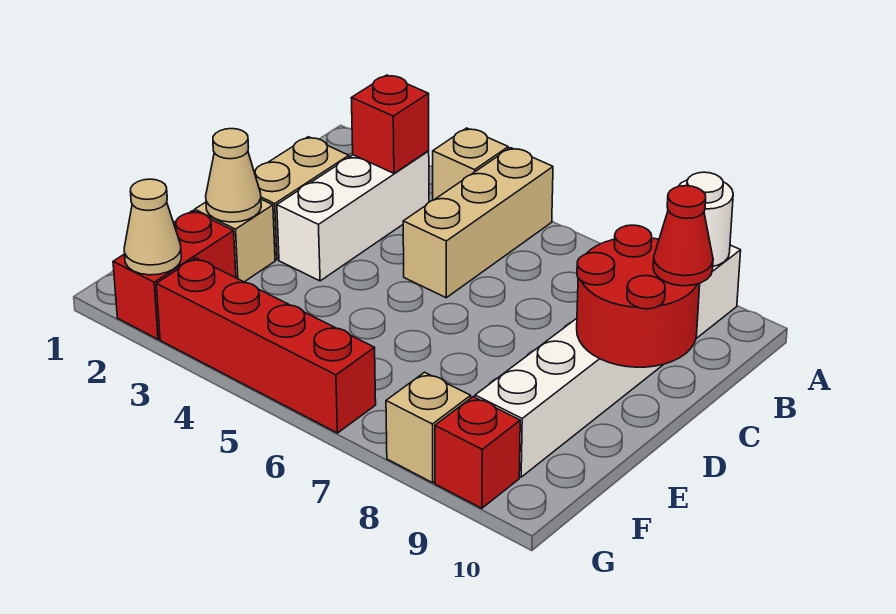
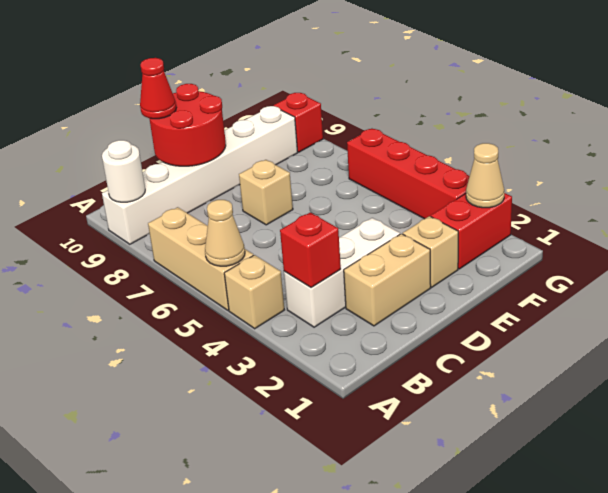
tan brick A5:C5 level 1 -> tan brick A5:A7 level 1
tan cone E2 level 2 -> tan cone A5 level 2
tan brick G8 level 1 -> tan brick D7 level 1

